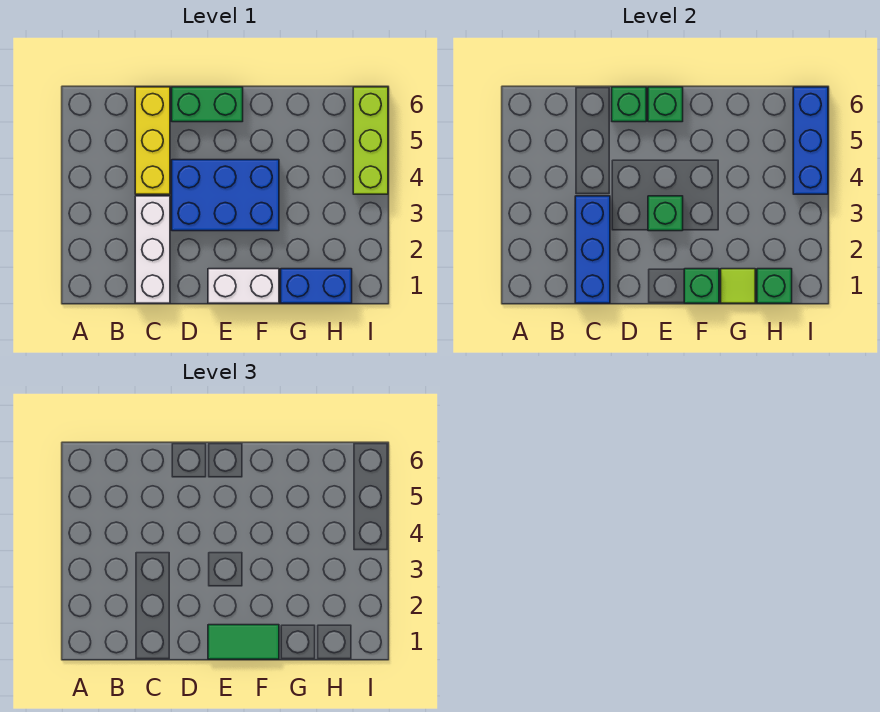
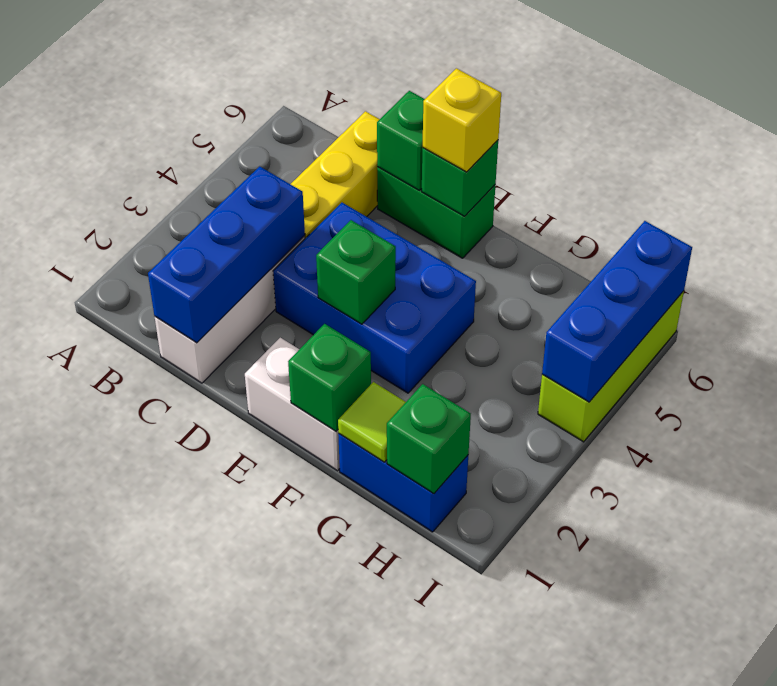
green tile E1:F1 level 3 -> none
none -> yellow brick E6 level 3

